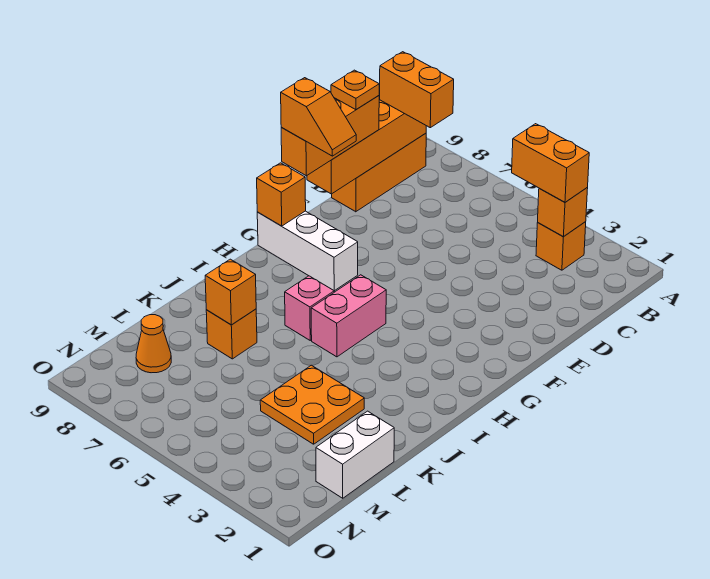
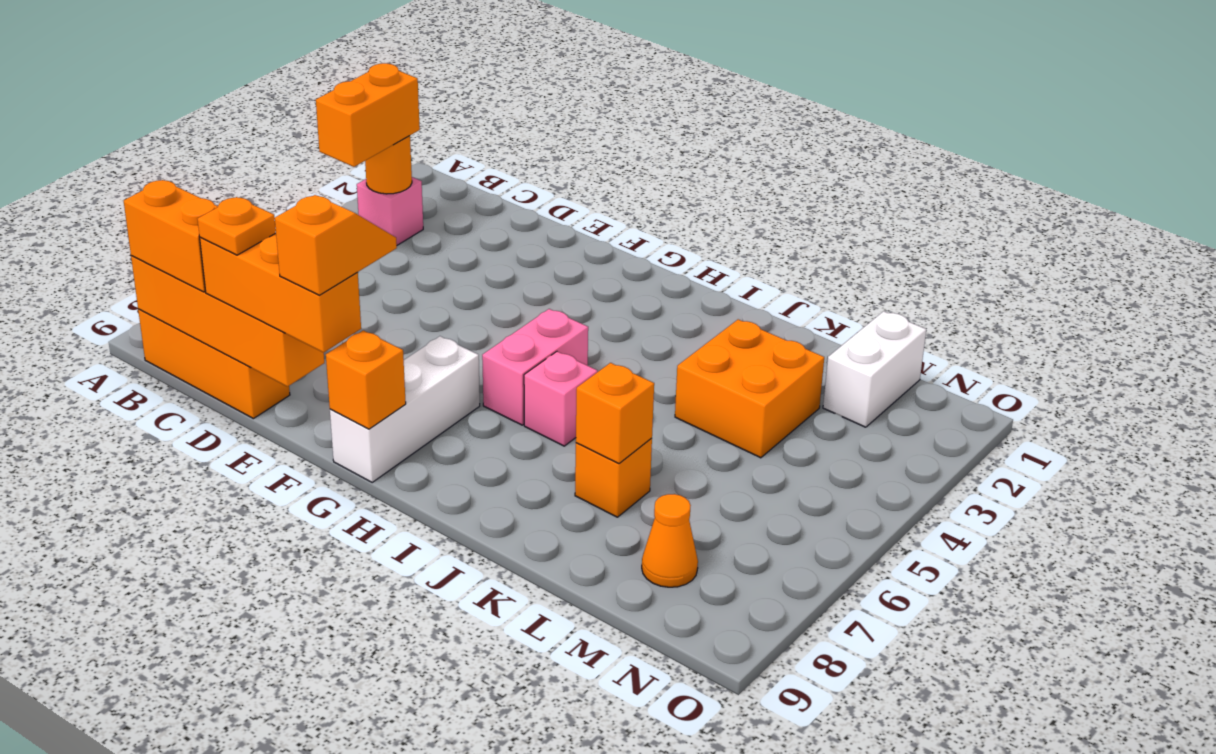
orange brick B3 level 1 -> pink brick B3 level 1
orange brick B3 level 2 -> orange round brick B3 level 2
orange brick B8:B9 level 3 -> orange brick B9:C9 level 3
pink brick H5:I5 level 1 -> pink brick H5:H6 level 1
orange plate K3:L4 level 1 -> orange brick K3:L4 level 1
white brick L1:M1 level 1 -> white brick M1:M2 level 1

